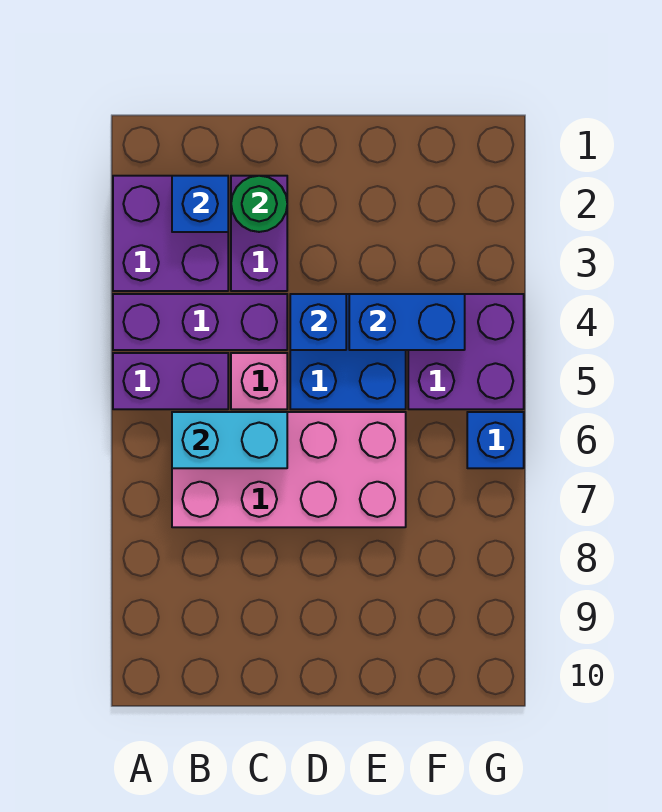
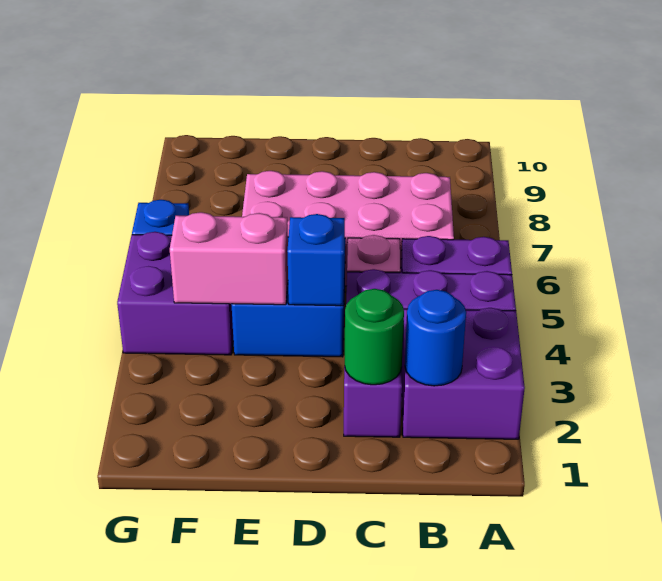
blue brick B2 level 2 -> blue round brick B2 level 2
cyan brick B6:C6 level 2 -> none
blue brick E4:F4 level 2 -> pink brick E4:F4 level 2

